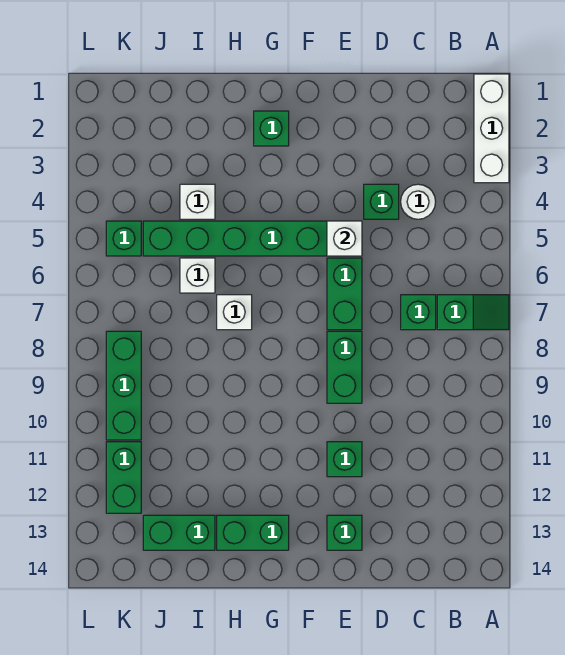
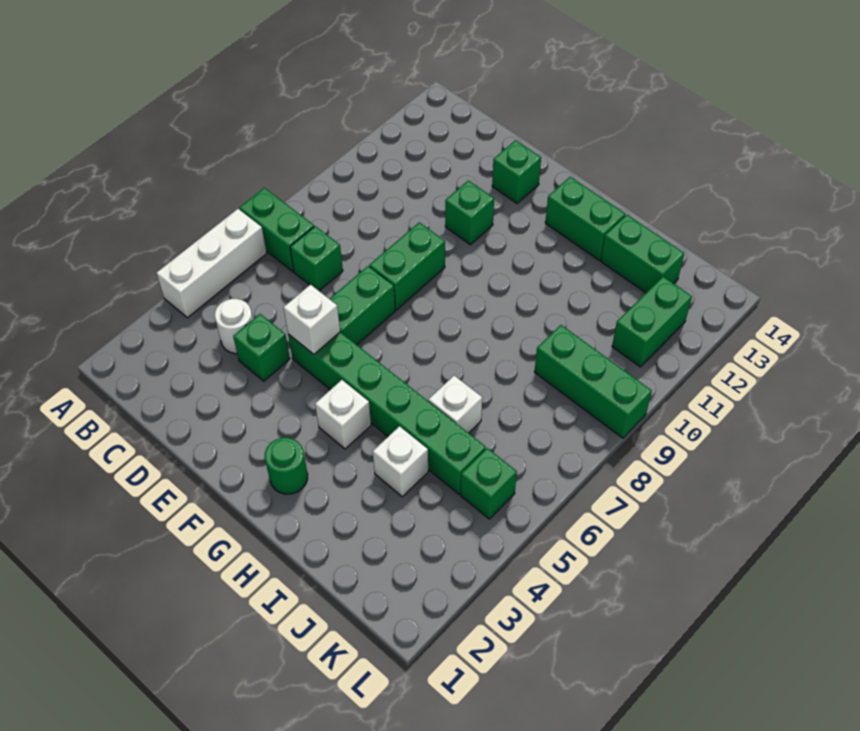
white brick A1:A3 level 1 -> white brick A4:A6 level 1
green slope A7:B7 level 1 top B -> green brick A7:B7 level 1
green brick G2 level 1 -> green round brick G2 level 1
white brick H7 level 1 -> white brick G4 level 1
green brick K8:K10 level 1 -> green brick J9:L9 level 1

